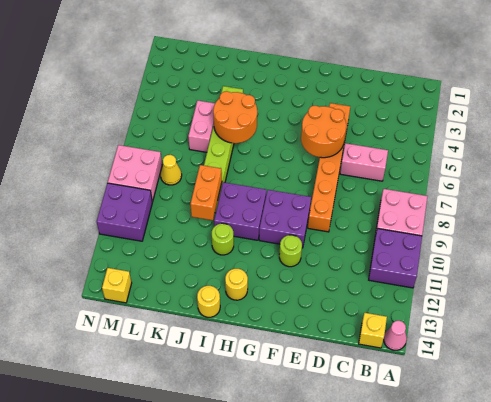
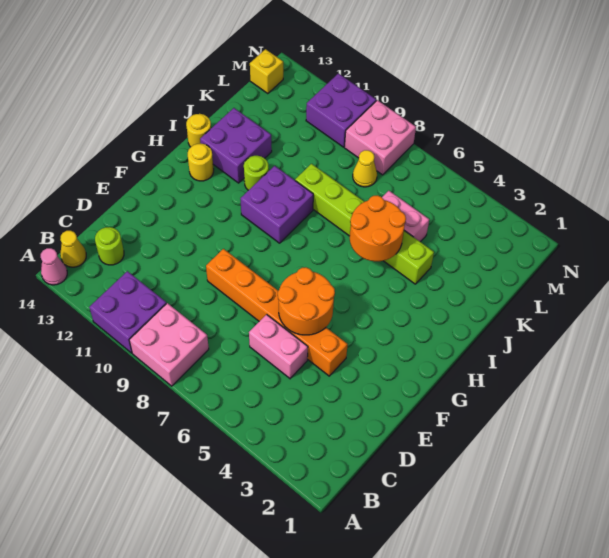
yellow brick B14 level 1 -> yellow cone B14 level 1
pink brick C6:D6 level 1 -> pink brick D5:D6 level 1
purple brick F9:G10 level 1 -> purple brick I12:J13 level 1
lime round brick F11 level 1 -> lime round brick C13 level 1
orange brick J9:J10 level 2 -> none

